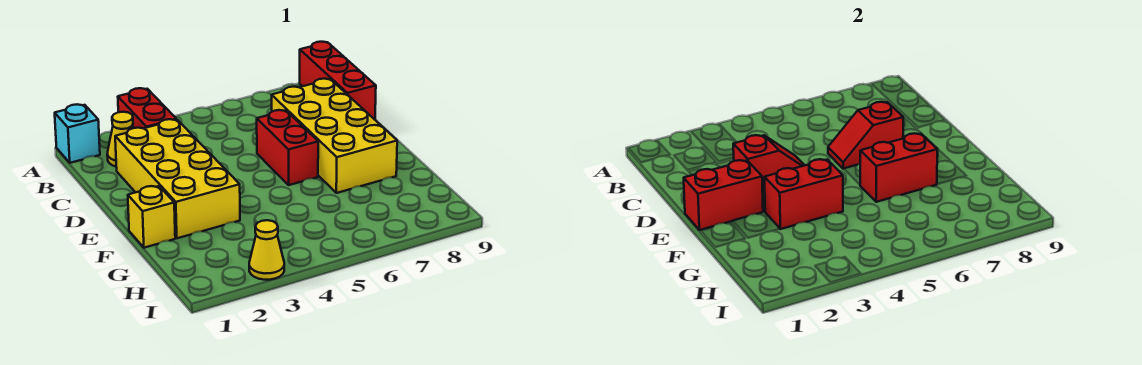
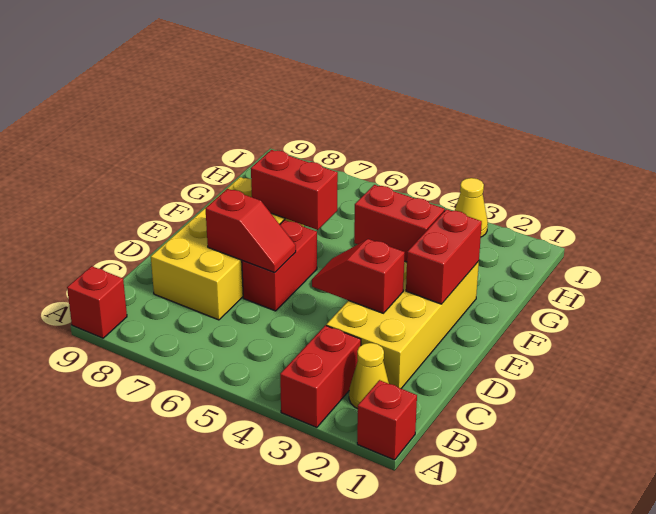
cyan brick A1 level 1 -> red brick A1 level 1
red brick A9:C9 level 1 -> red brick A9 level 1
red brick E1:E2 level 2 -> red brick E2:F2 level 2
yellow brick F1 level 1 -> none

